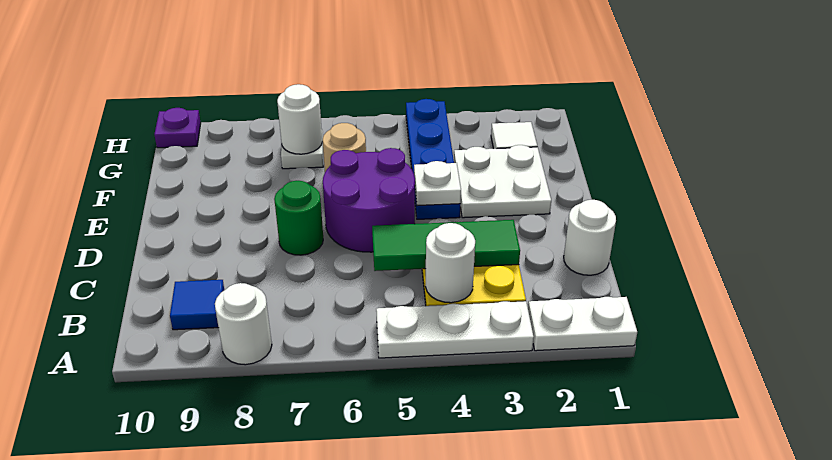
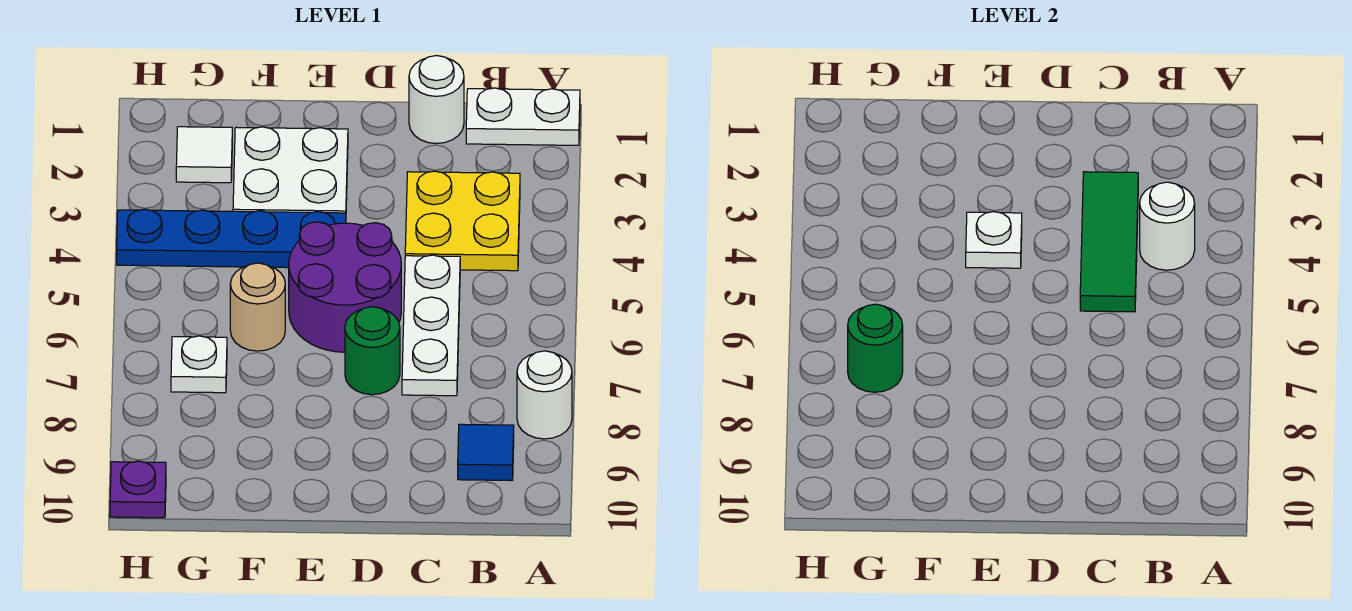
white plate A1:A2 level 1 -> white plate A1:B1 level 1
white plate A3:A5 level 1 -> white plate C5:C7 level 1
white round brick G7 level 2 -> green round brick G7 level 2

